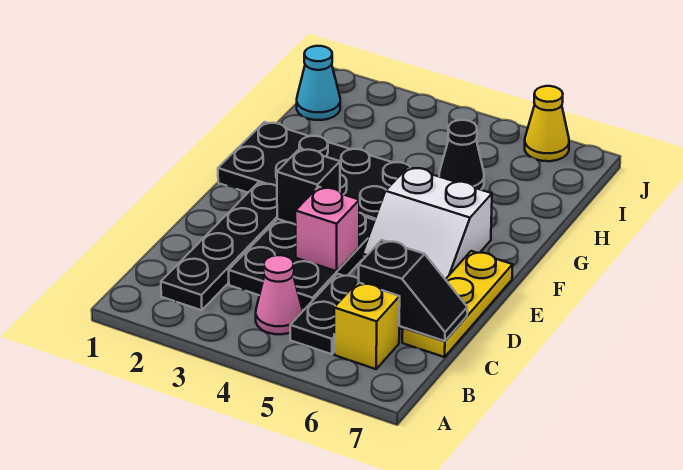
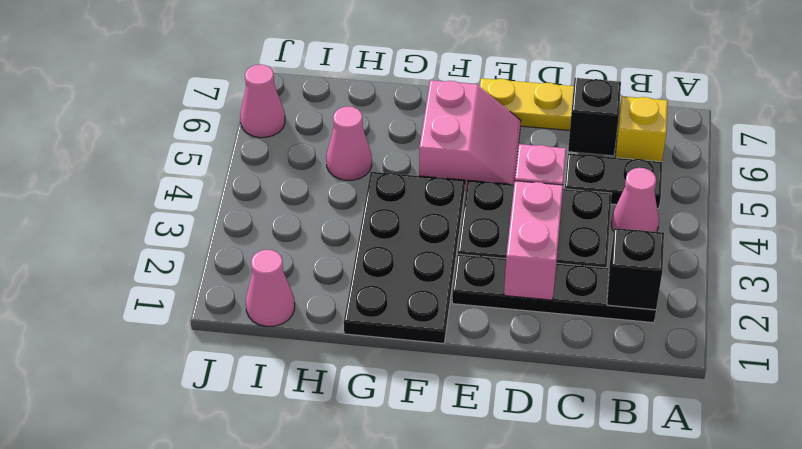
none -> pink brick D2:D3 level 2
black brick E3 level 2 -> black brick B2 level 2
white slope E5:F6 level 1 top F -> pink slope E5:F6 level 1 top F
black cone H5 level 1 -> pink cone H5 level 1
cyan cone I1 level 1 -> pink cone I1 level 1
yellow cone J6 level 1 -> pink cone J6 level 1

